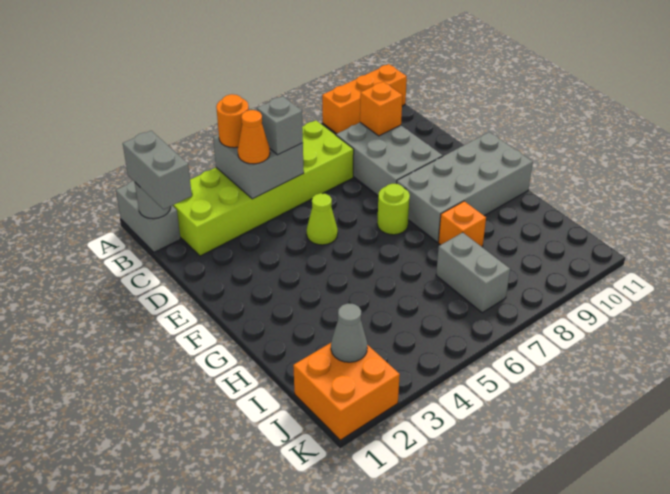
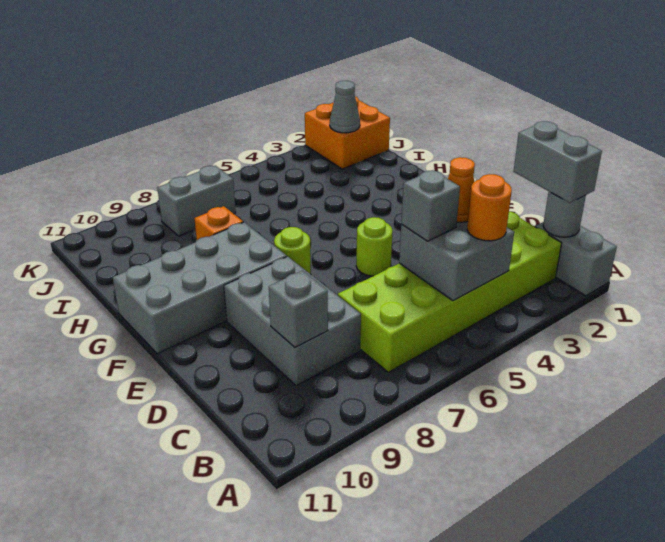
orange brick A9:A11 level 1 -> none
orange brick C9 level 2 -> grey brick C9 level 2
lime cone E5 level 1 -> lime round brick E5 level 1
grey brick I7:J7 level 1 -> grey brick J7:J8 level 1

